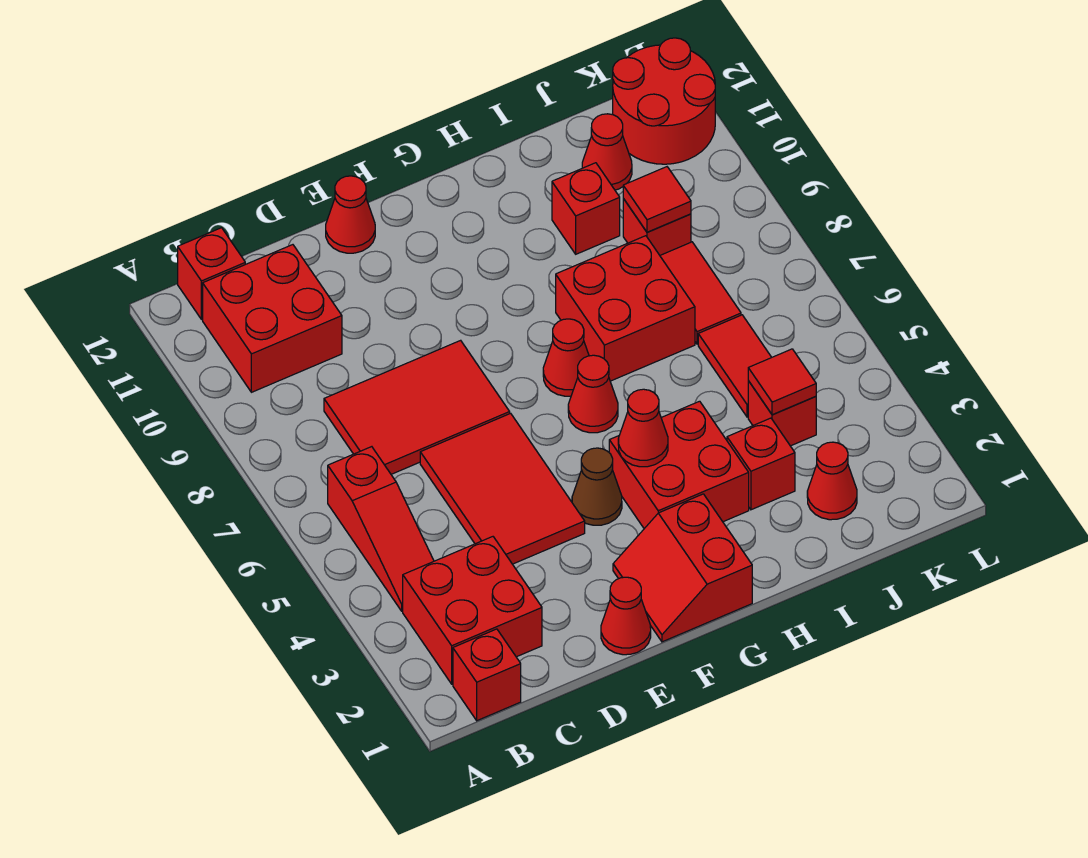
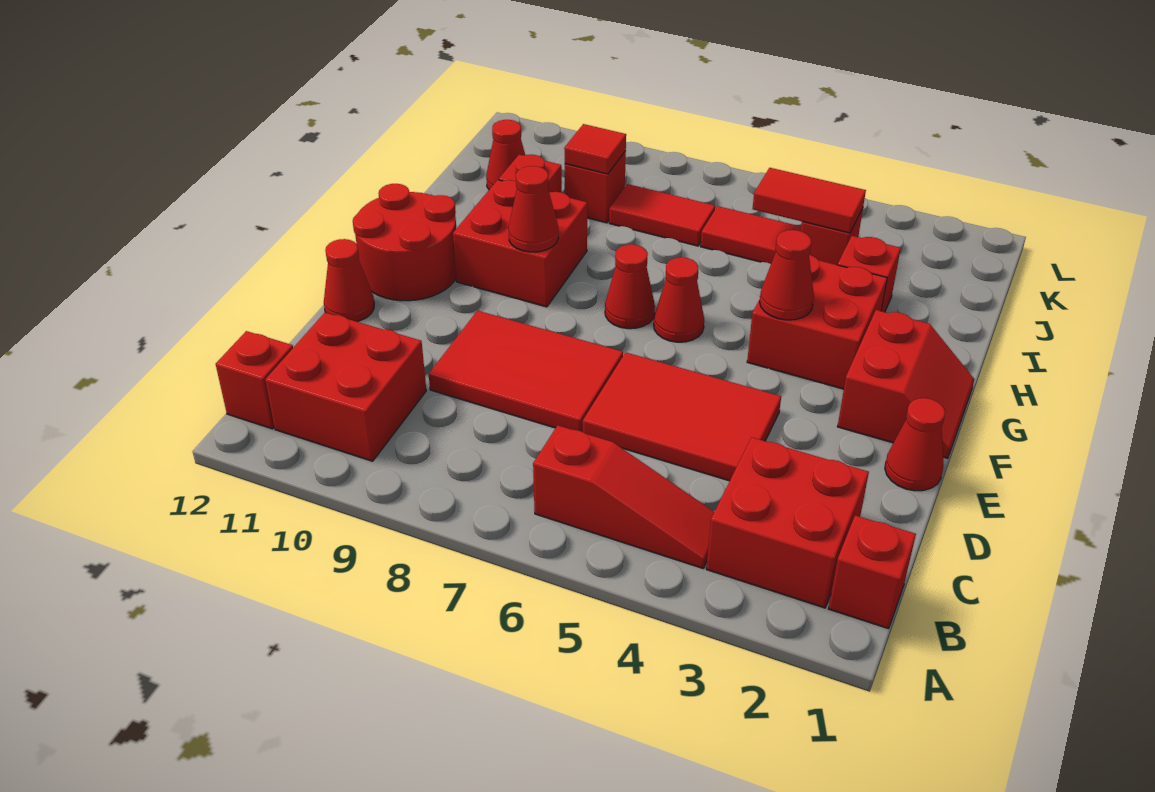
red tile C7:E8 level 1 -> red tile D7:E9 level 1
red slope F1:G2 level 1 top G -> red slope F1:G2 level 1 top 2
brown cone F4 level 1 -> none
red brick H7:I8 level 1 -> red brick G9:H10 level 1
red cone J2 level 1 -> red cone G9 level 2
red tile J4 level 2 -> red tile J4:J5 level 2
red round brick K11:L12 level 1 -> red round brick F11:G12 level 1

